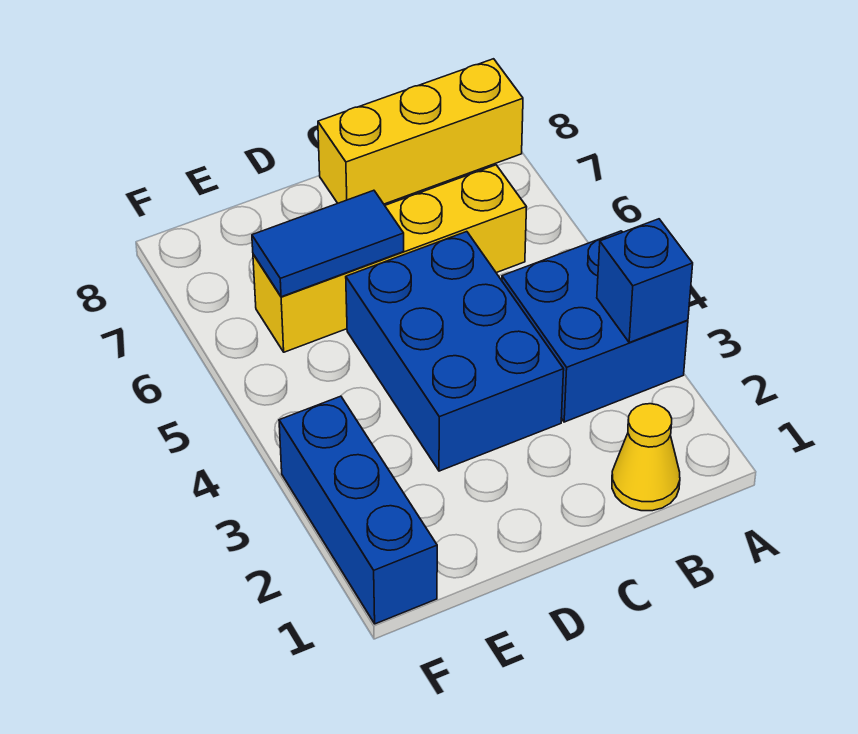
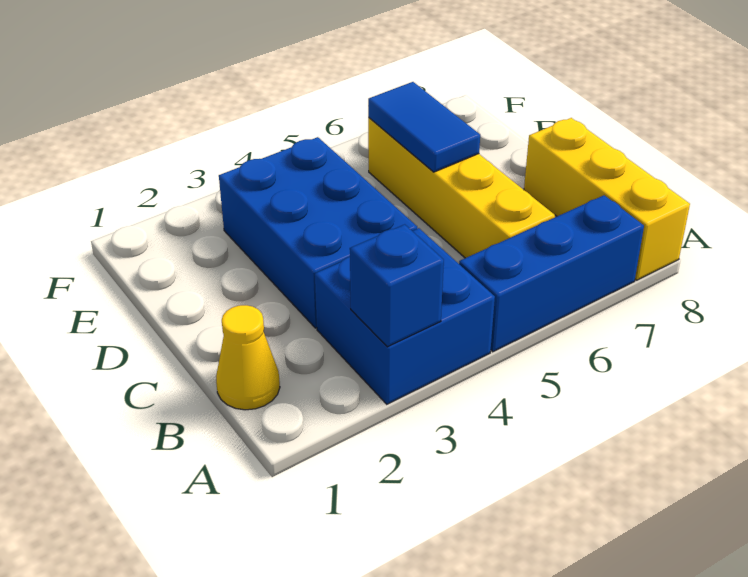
blue brick C3:D5 level 1 -> blue brick C3:E4 level 1
blue brick F1:F3 level 1 -> blue brick A5:A7 level 1

